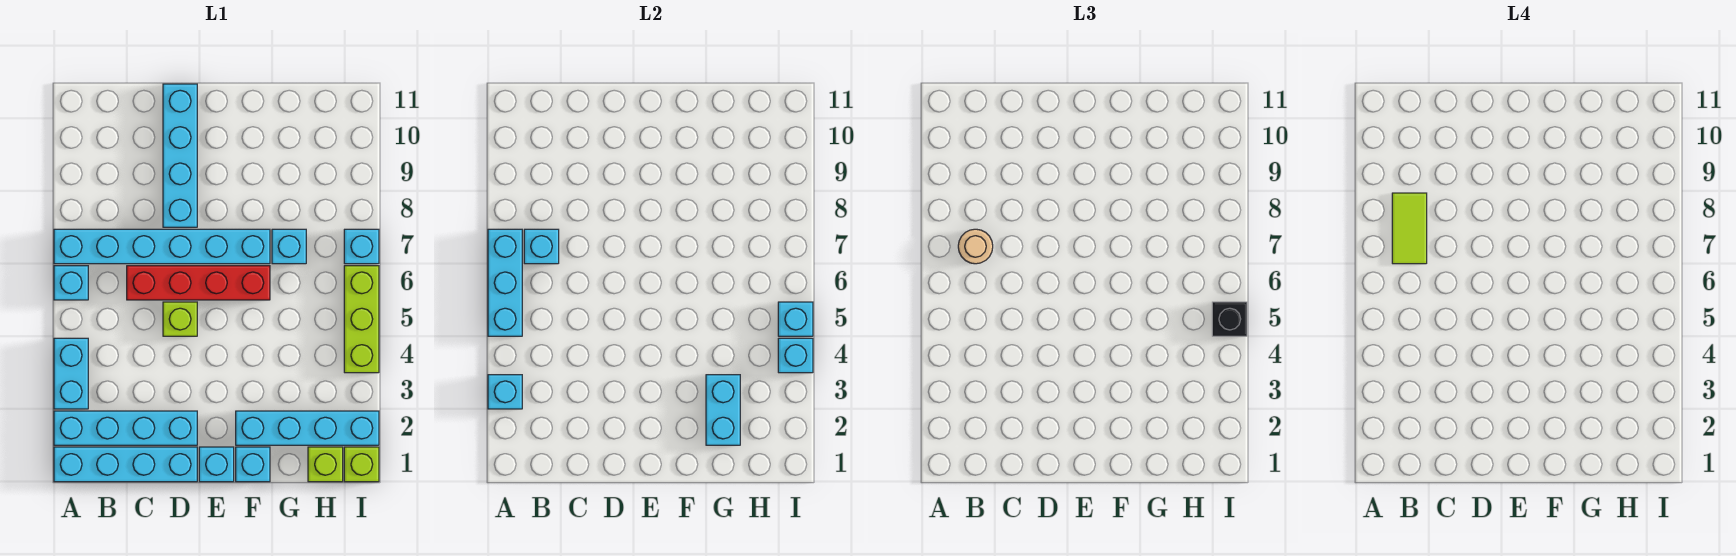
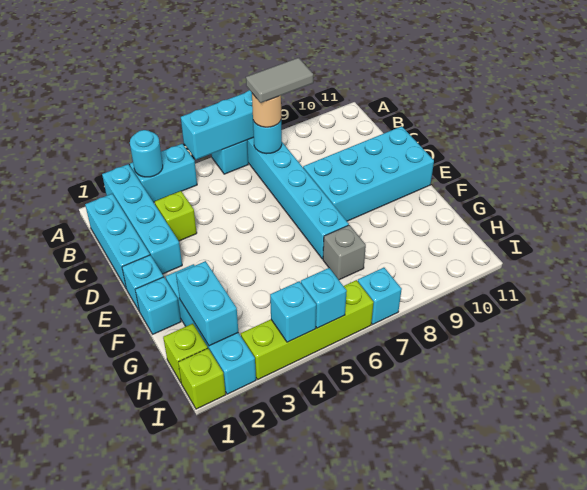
cyan brick A1:D1 level 1 -> cyan brick B1:D1 level 1
cyan brick A3 level 2 -> cyan round brick A3 level 2
cyan brick B7 level 2 -> cyan round brick B7 level 2
lime tile B7:B8 level 4 -> grey tile B7:B8 level 4
red brick C6:F6 level 1 -> none
lime brick D5 level 1 -> lime brick C3 level 1
cyan brick D8:D11 level 1 -> cyan brick D8:E11 level 1
cyan brick G2:G3 level 2 -> cyan brick G2:H2 level 2
cyan brick G7 level 1 -> grey brick G7 level 1
lime brick I4:I6 level 1 -> lime brick I3:I6 level 1
black brick I5 level 3 -> none

